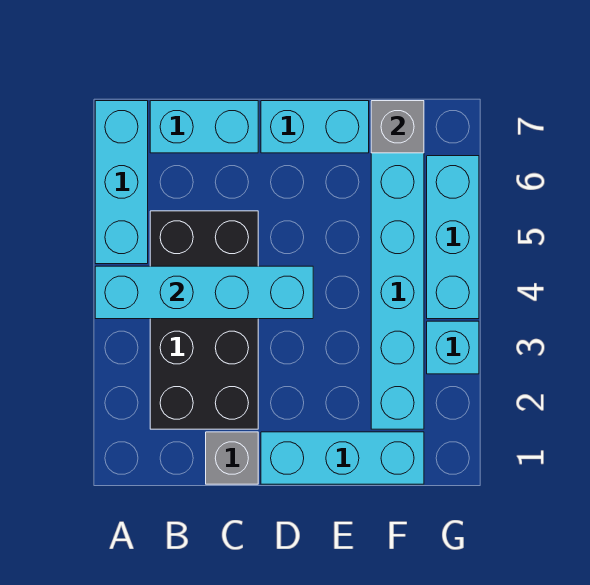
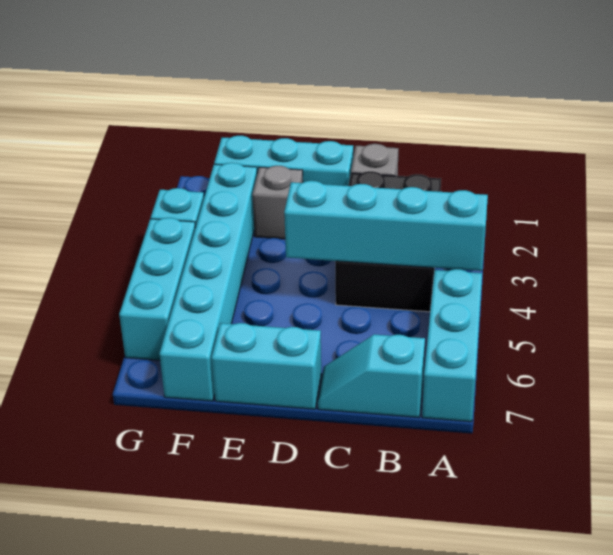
black brick B2:C5 level 1 -> black brick B2:C4 level 1
cyan brick B7:C7 level 1 -> cyan slope B7:C7 level 1 top B
grey brick F7 level 2 -> grey brick E2 level 1

